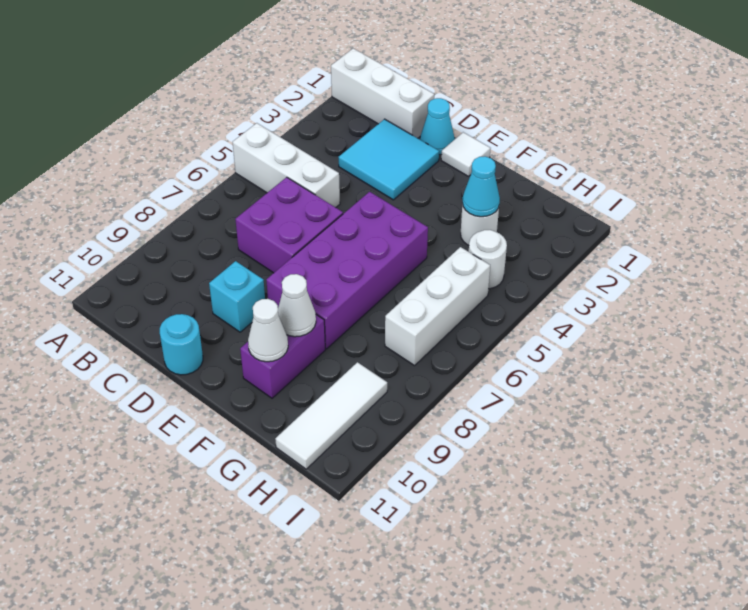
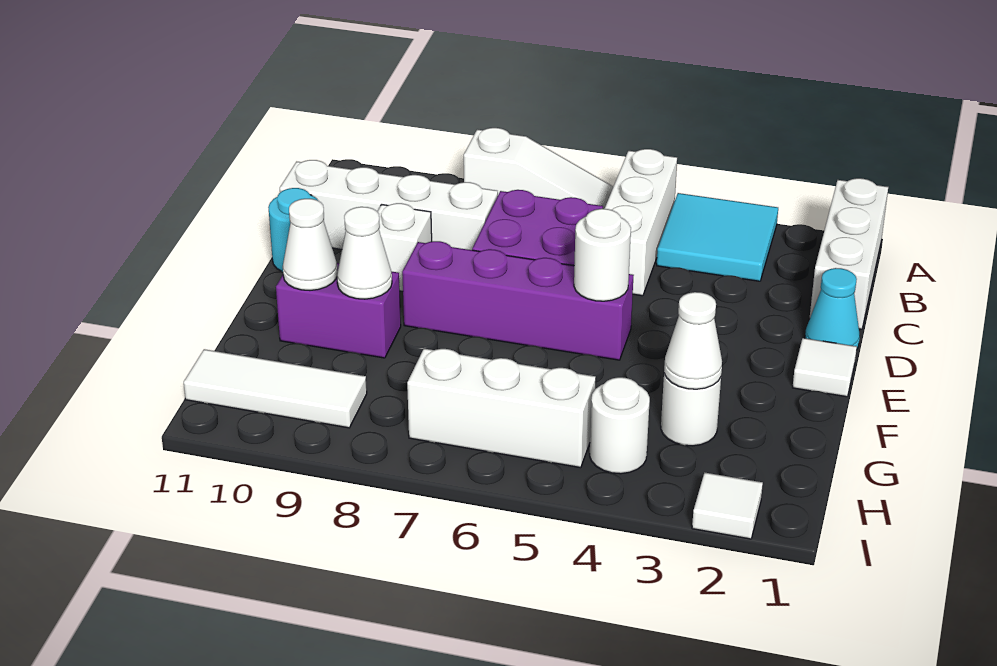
none -> white slope A6:A8 level 1 top 8
cyan tile C2:D3 level 1 -> cyan tile A3:B4 level 1
none -> white brick C8:C11 level 1
cyan brick D9 level 1 -> white brick D9 level 1
purple brick E5:F8 level 1 -> purple brick E5:E8 level 1
none -> white round brick E5 level 2
cyan cone G3 level 2 -> white cone G3 level 2
none -> white tile I2 level 1

